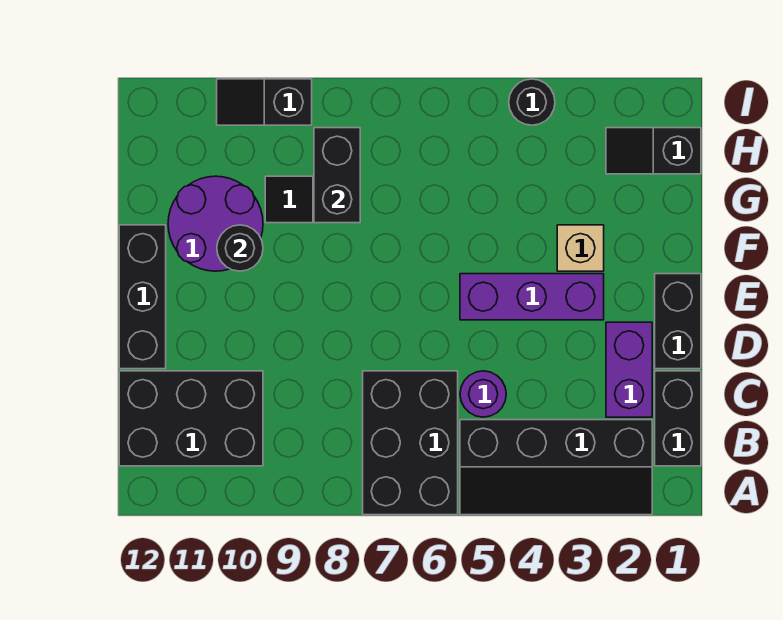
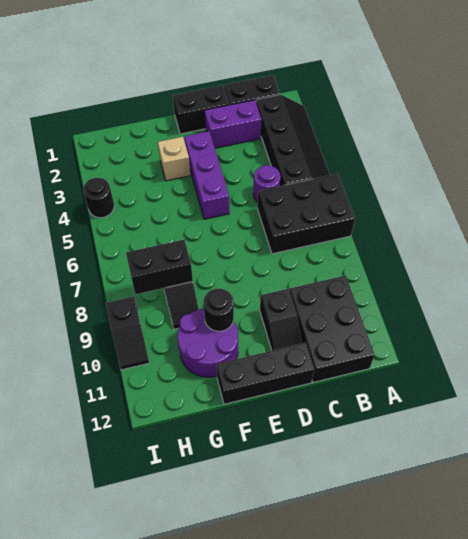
black slope H1:H2 level 1 top 1 -> black slope D10:D11 level 1 top 10

